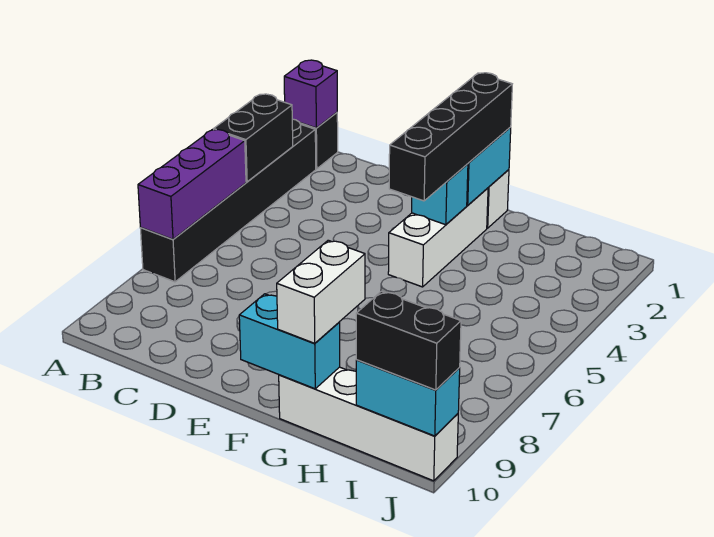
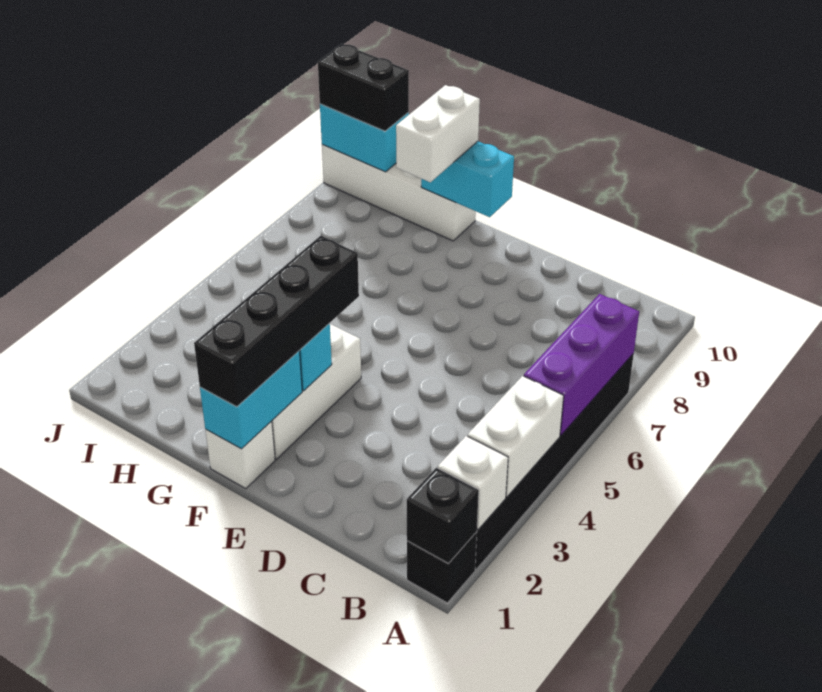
purple brick A1 level 2 -> black brick A1 level 2
none -> white brick A2 level 2
black brick A3:A4 level 2 -> white brick A3:A4 level 2

